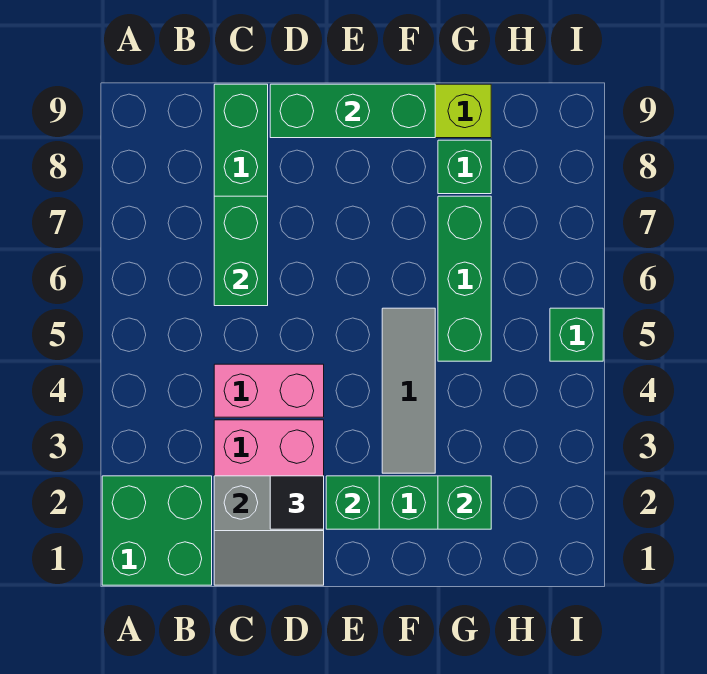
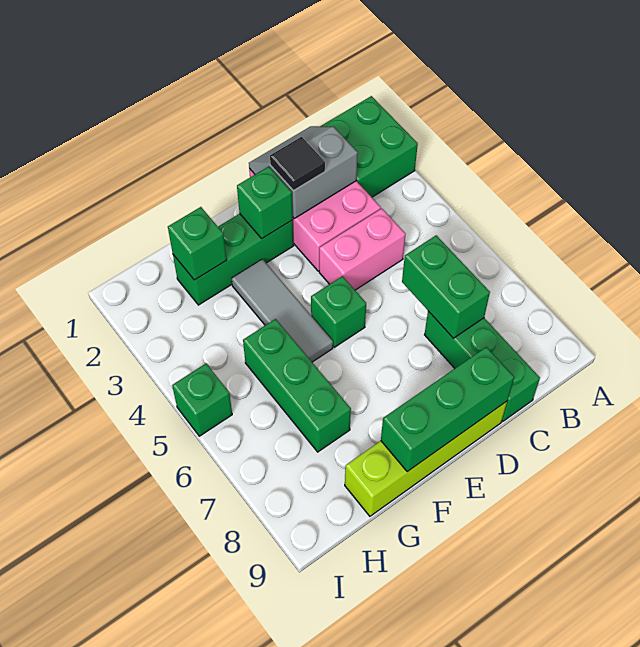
green brick G8 level 1 -> green brick E5 level 1

